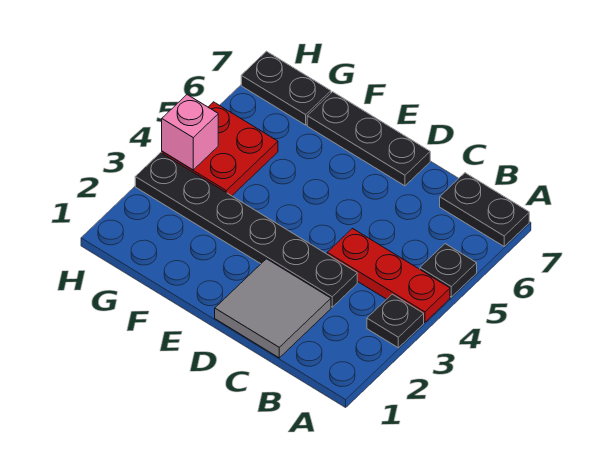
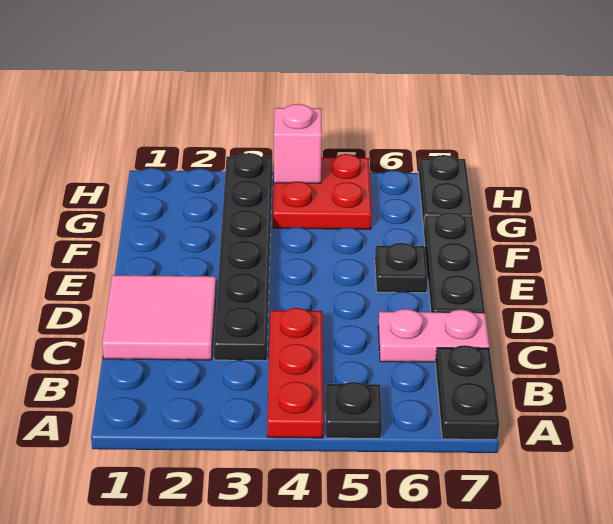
black plate A3 level 1 -> black plate E6 level 1
grey tile C1:D2 level 1 -> pink tile C1:D2 level 1
none -> pink plate C6:C7 level 1

